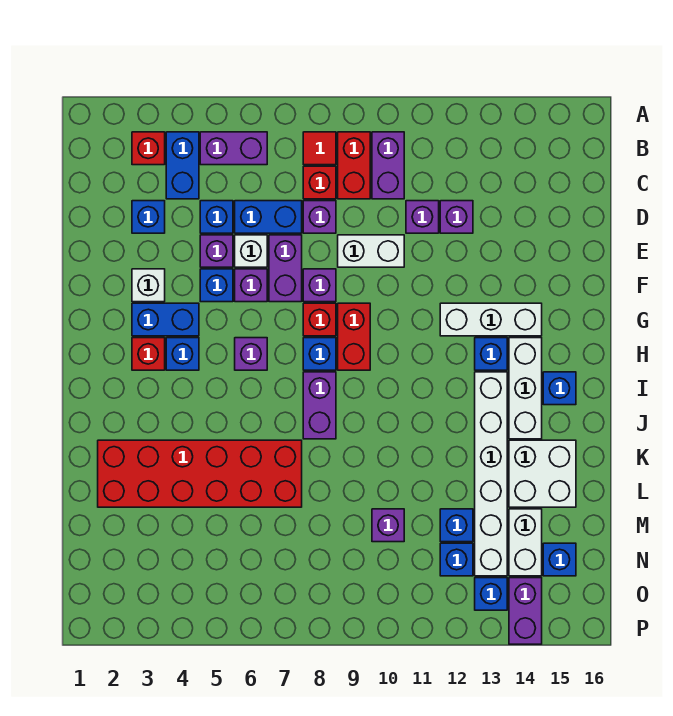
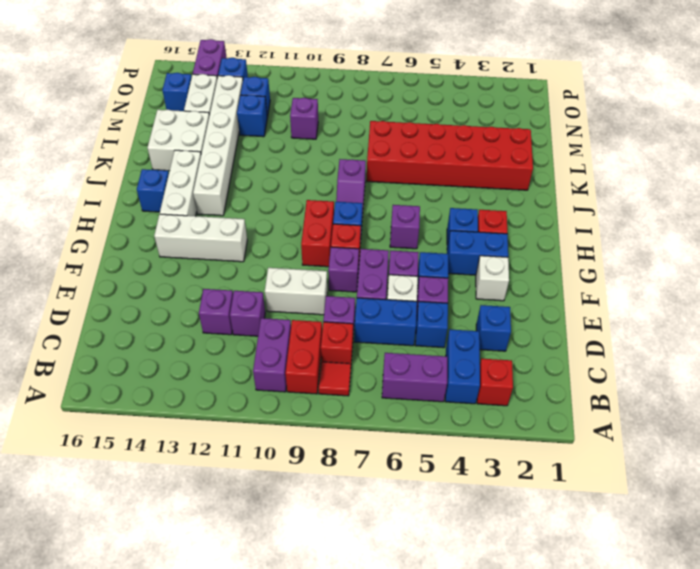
blue brick H13 level 1 -> none
purple brick I8:J8 level 1 -> purple slope I8:J8 level 1 top J

